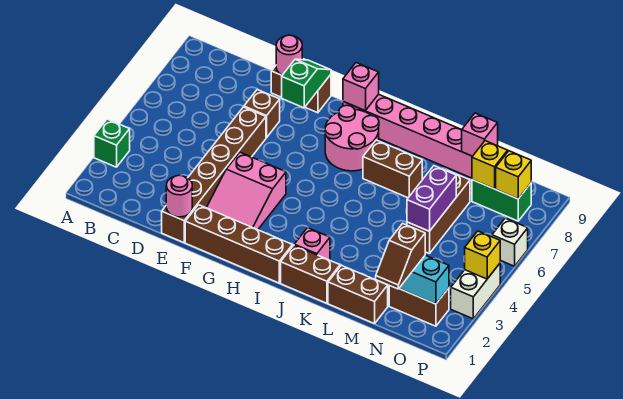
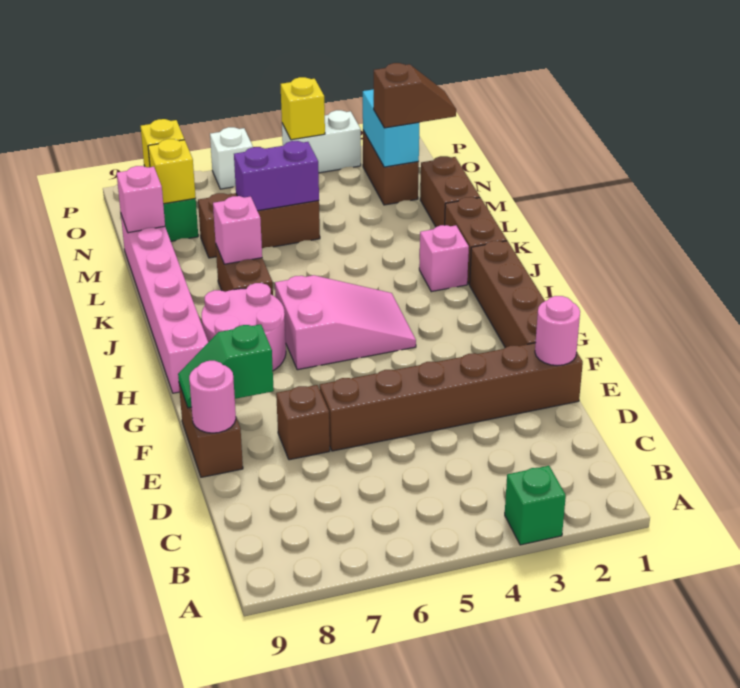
pink slope F2:G4 level 1 top 4 -> pink slope H4:I6 level 1 top 6
pink brick H9 level 2 -> pink brick K7 level 2

